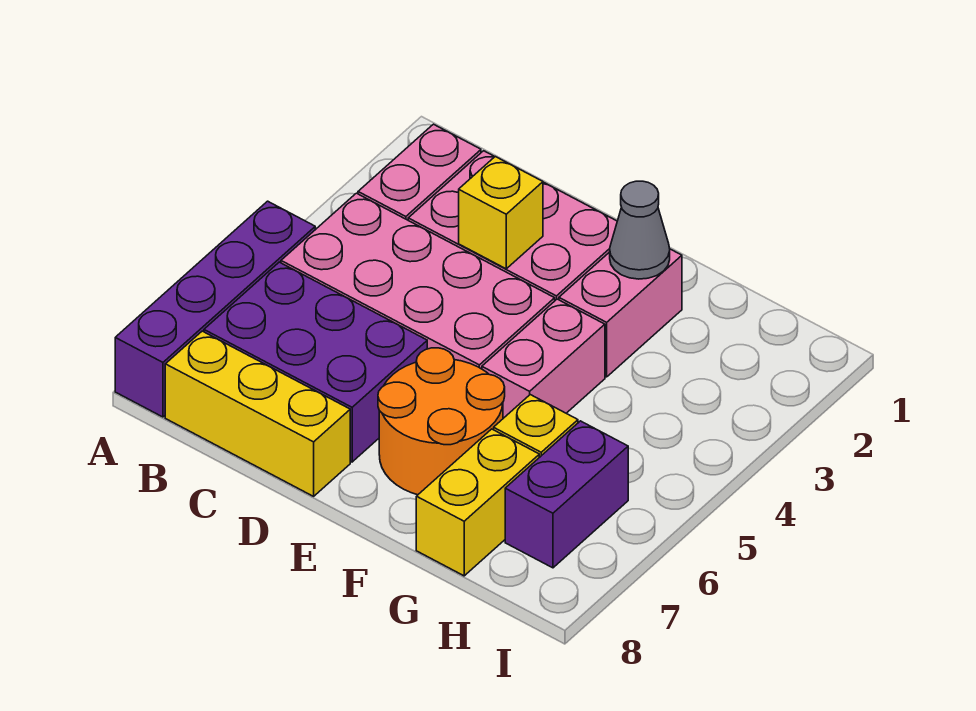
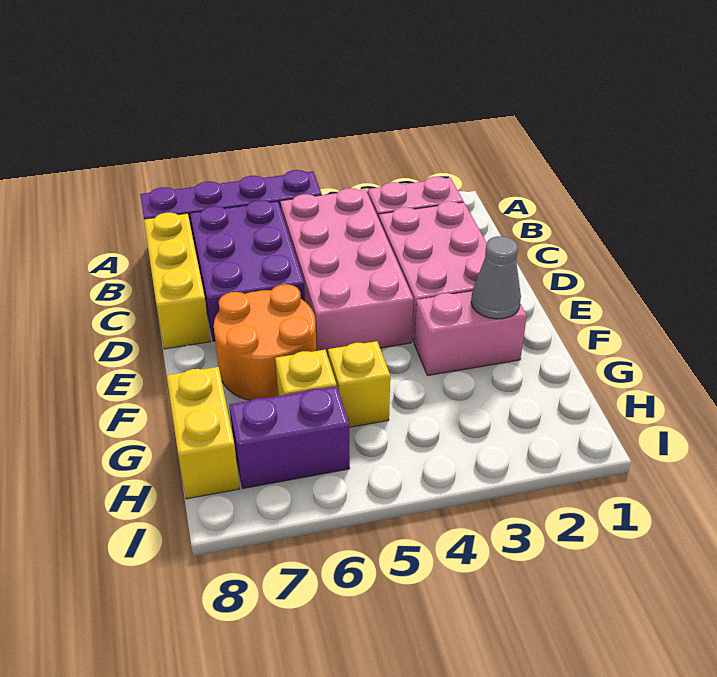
yellow brick D3 level 2 -> yellow brick G5 level 1
pink brick F4:F5 level 1 -> none
yellow brick G7:G8 level 1 -> yellow brick G8:H8 level 1

